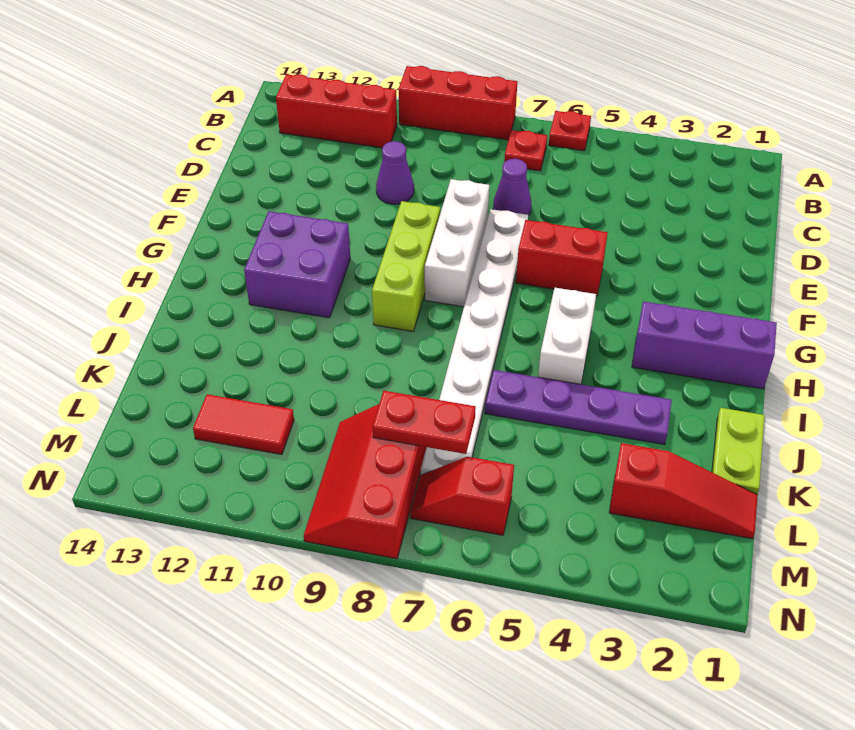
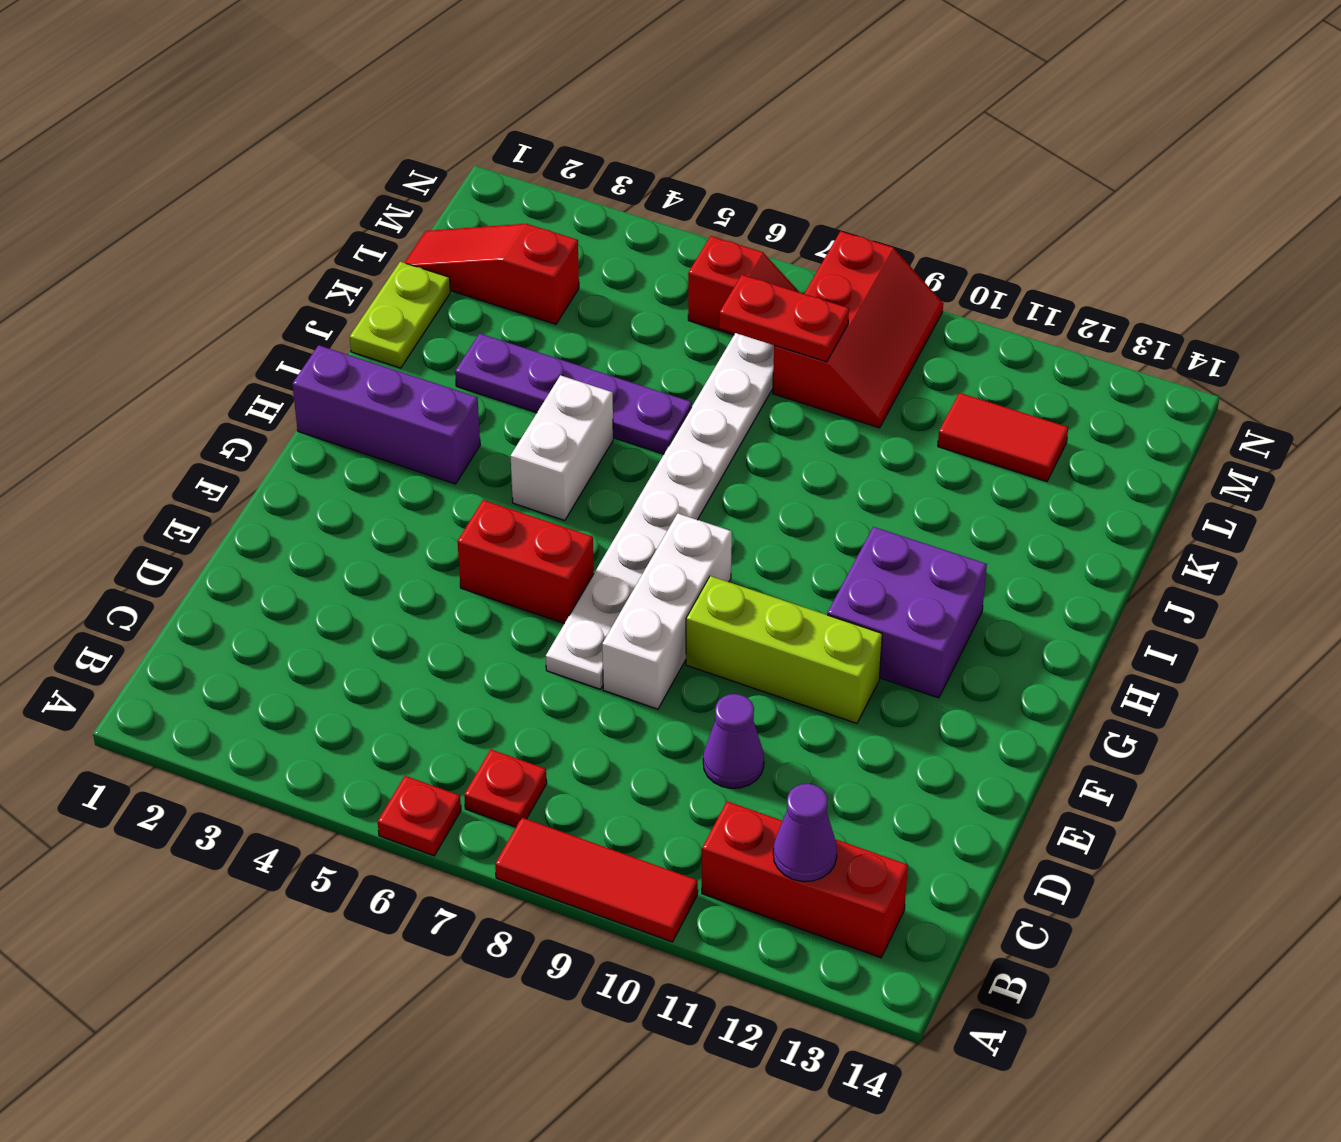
red brick A8:A10 level 1 -> red tile A8:A10 level 1
purple cone D7 level 1 -> purple cone B12 level 2
lime brick F9:H9 level 1 -> lime brick F9:F11 level 1

